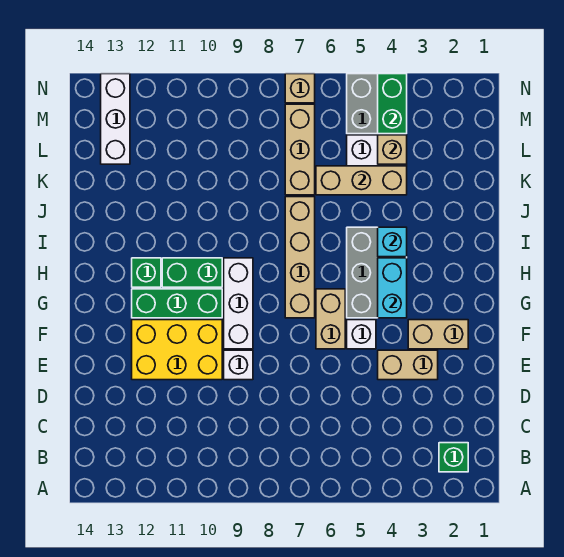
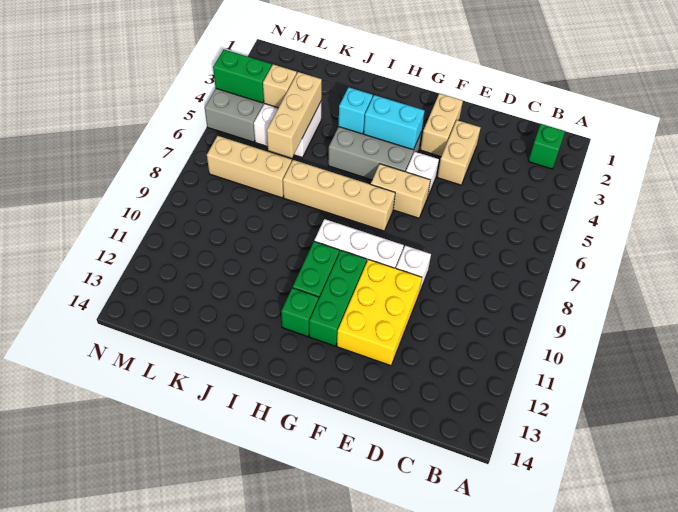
white brick L13:N13 level 1 -> none
tan brick N7 level 1 -> none

